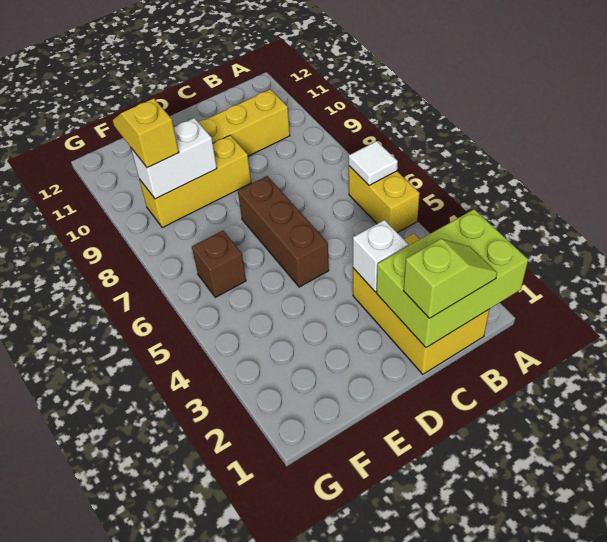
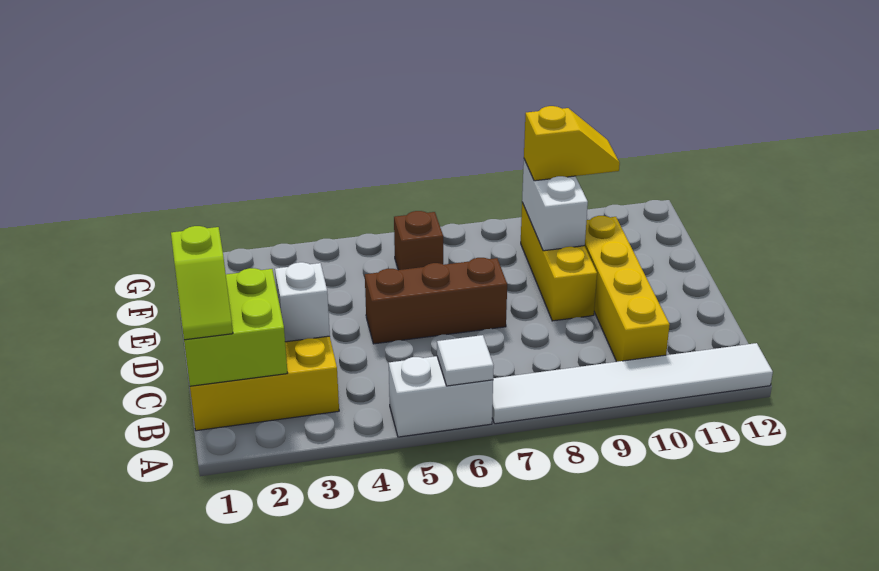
lime brick A1:C2 level 2 -> lime brick B1:C2 level 2
yellow brick A5:A6 level 1 -> white brick A5:A6 level 1
none -> white tile A7:A12 level 1

